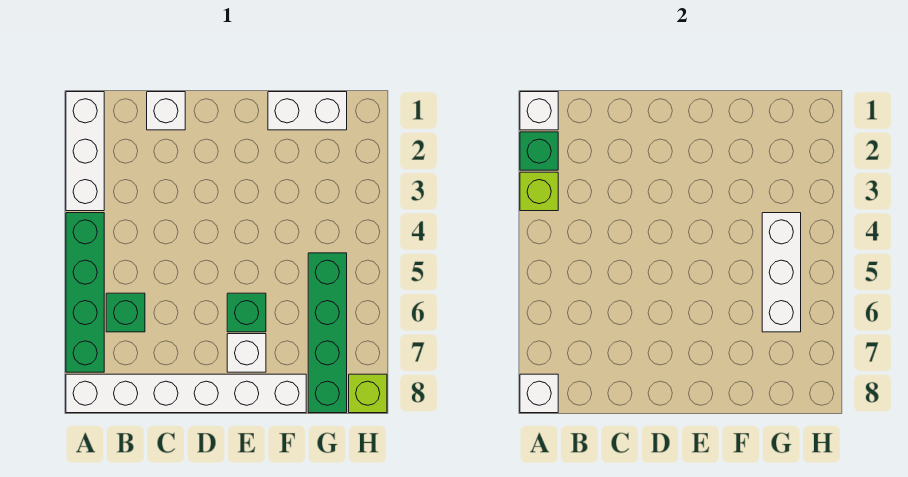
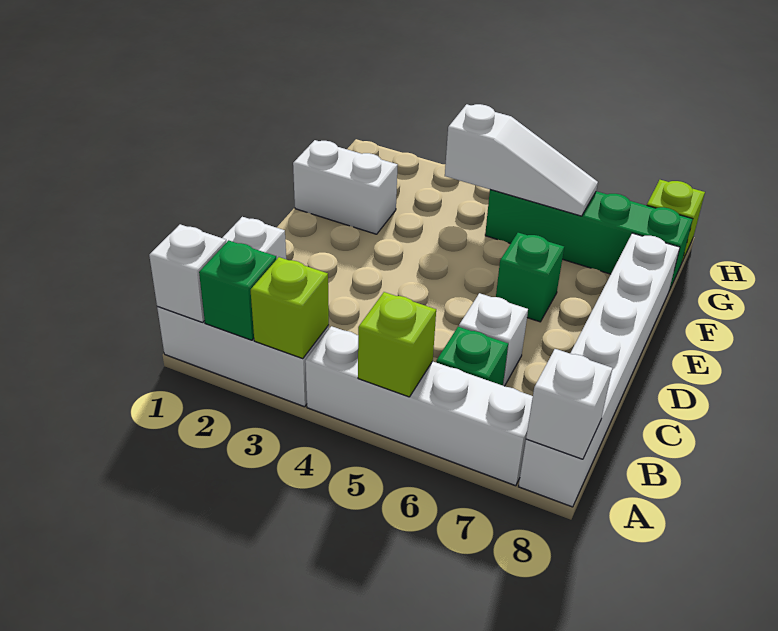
green brick A4:A7 level 1 -> white brick A4:A7 level 1
none -> lime brick A5 level 2
white brick E7 level 1 -> white brick C6 level 1
white brick F1:G1 level 1 -> white brick F1:F2 level 1
white brick G4:G6 level 2 -> white slope G4:G6 level 2 top 4

